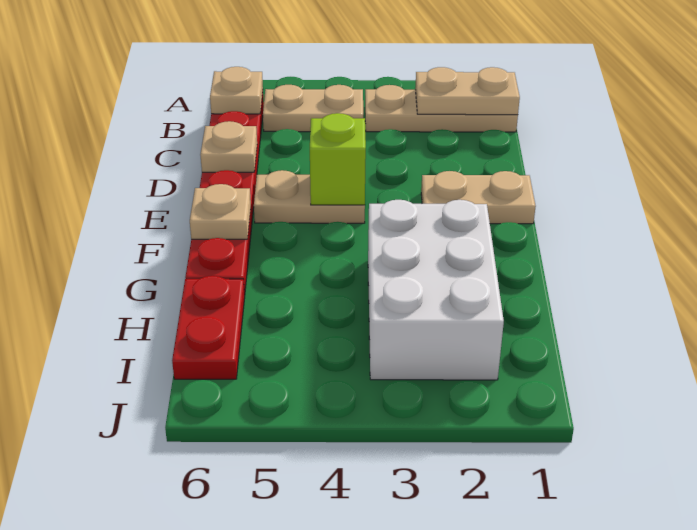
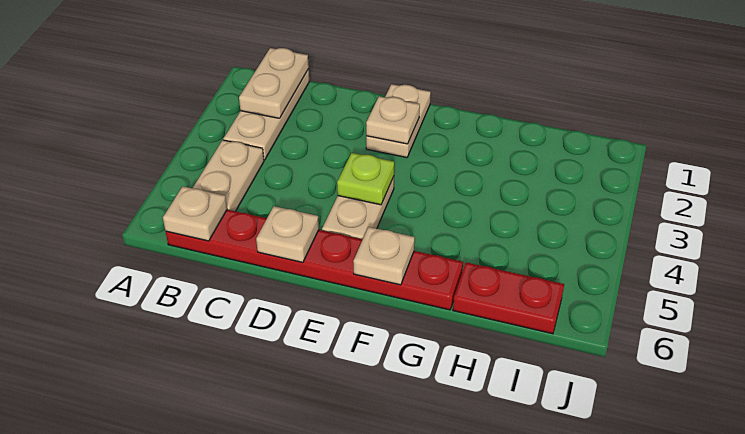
none -> tan plate E2 level 2
lime brick E4 level 2 -> lime plate E4 level 2
white brick G2:I3 level 1 -> none

